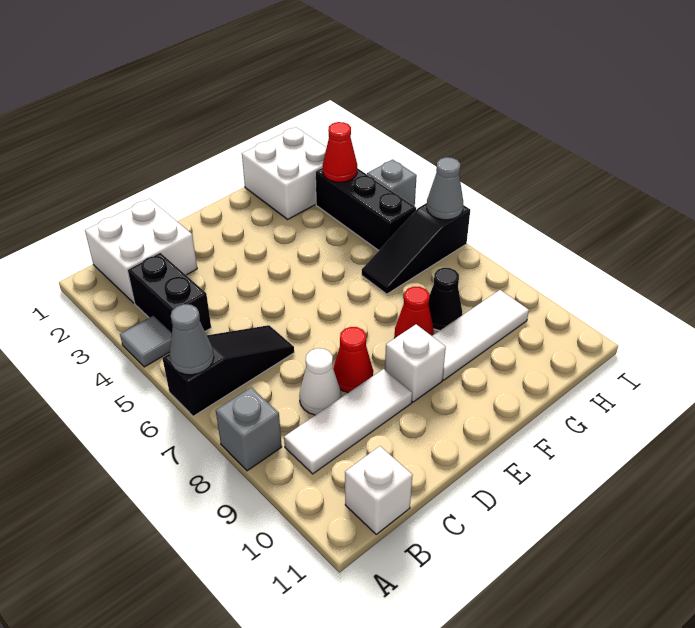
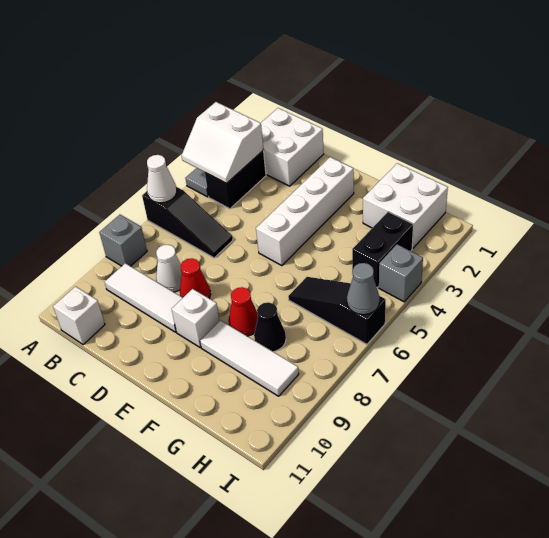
none -> white slope A3:B4 level 2 top 3
grey cone A6 level 2 -> white cone A6 level 2
none -> white brick E2:E5 level 1
black brick H3:H5 level 1 -> black brick H3:H4 level 1
red cone H3 level 2 -> none

